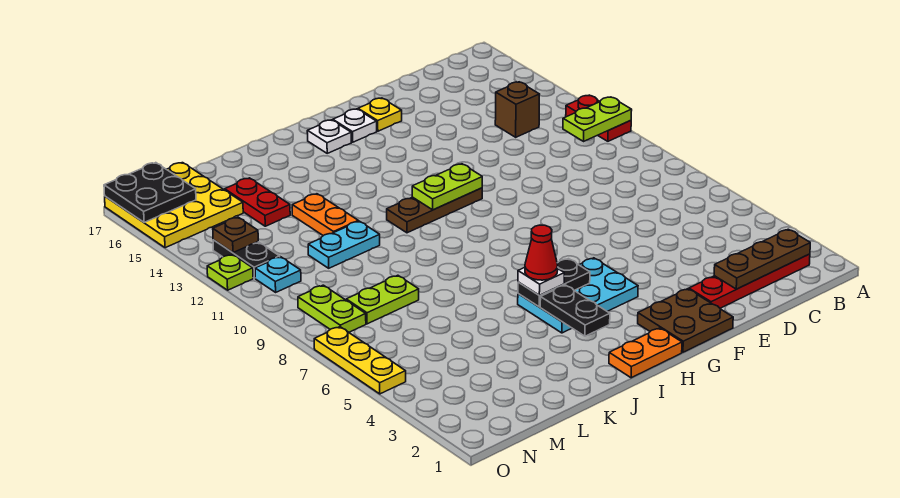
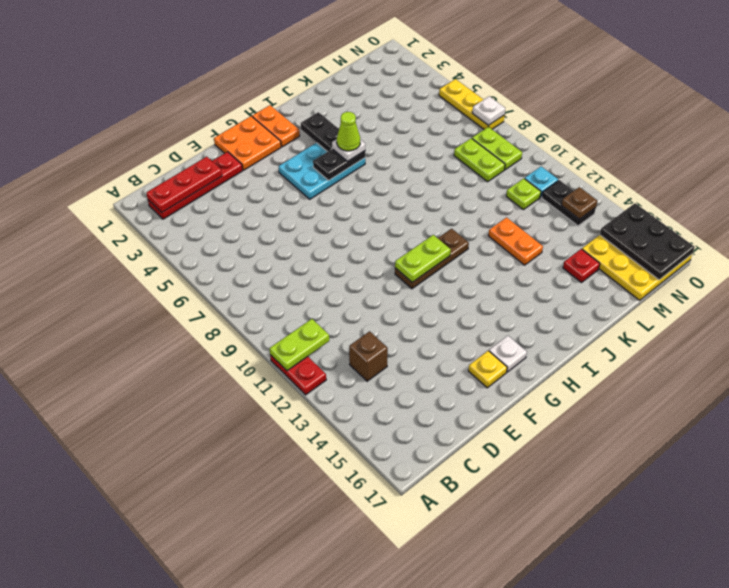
brown plate B2:D2 level 2 -> red plate B2:D2 level 2
brown plate F1:G2 level 1 -> orange plate F1:G2 level 1
orange plate H1:I1 level 1 -> orange plate H1:H2 level 1
white plate H16 level 1 -> white plate O7 level 2
red cone I5 level 4 -> lime cone I5 level 4
cyan plate K11:L11 level 1 -> none
lime plate L8:M8 level 1 -> lime plate M8:M9 level 1
red plate L14:L15 level 1 -> red plate L15 level 1
black plate N16:O17 level 2 -> black plate N15:O17 level 2
lime plate O12 level 1 -> lime plate M11 level 1

